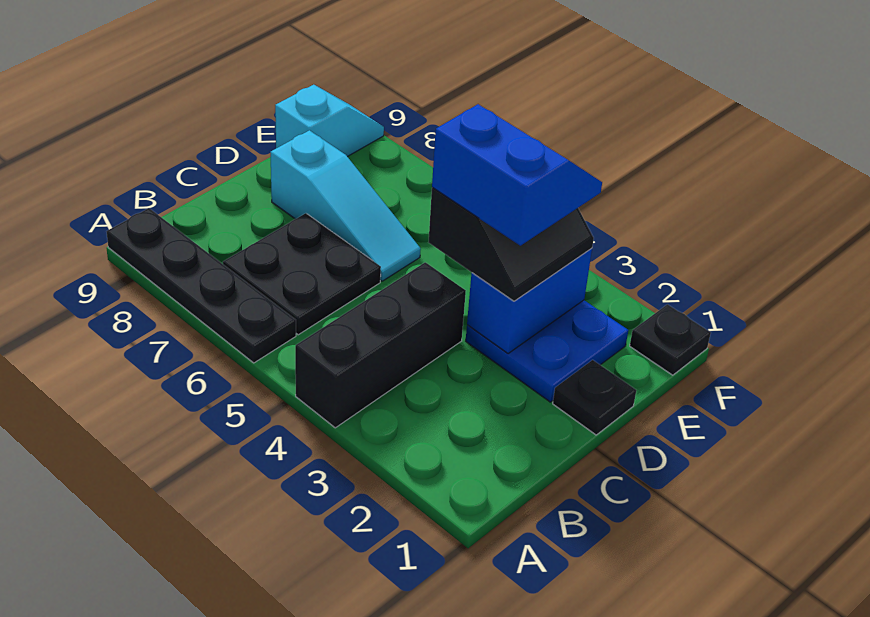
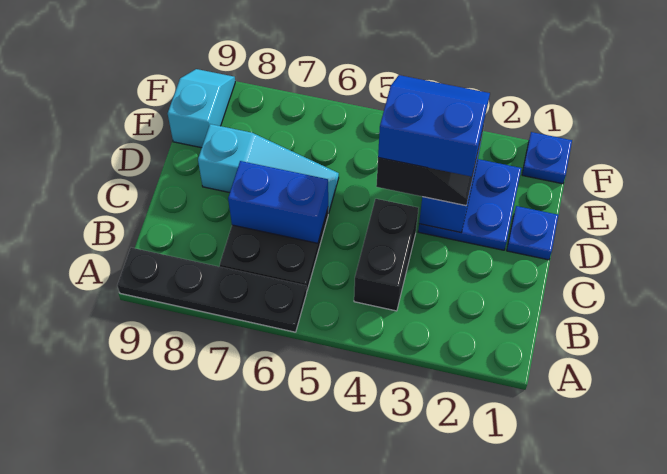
black brick A4:C4 level 1 -> black brick B4:C4 level 1
none -> blue brick C6:C7 level 2
black plate D1 level 1 -> blue plate D1 level 1
black plate F1 level 1 -> blue plate F1 level 1

